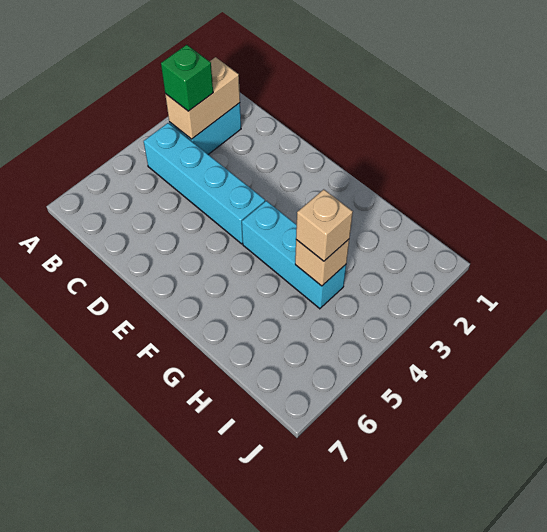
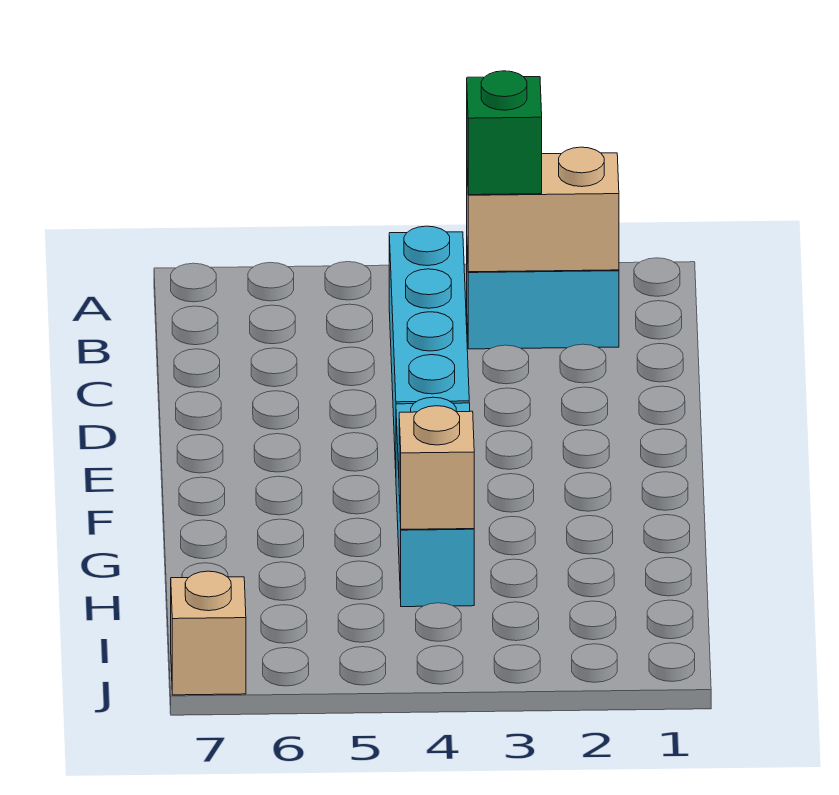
tan brick H4 level 3 -> tan brick J7 level 1

